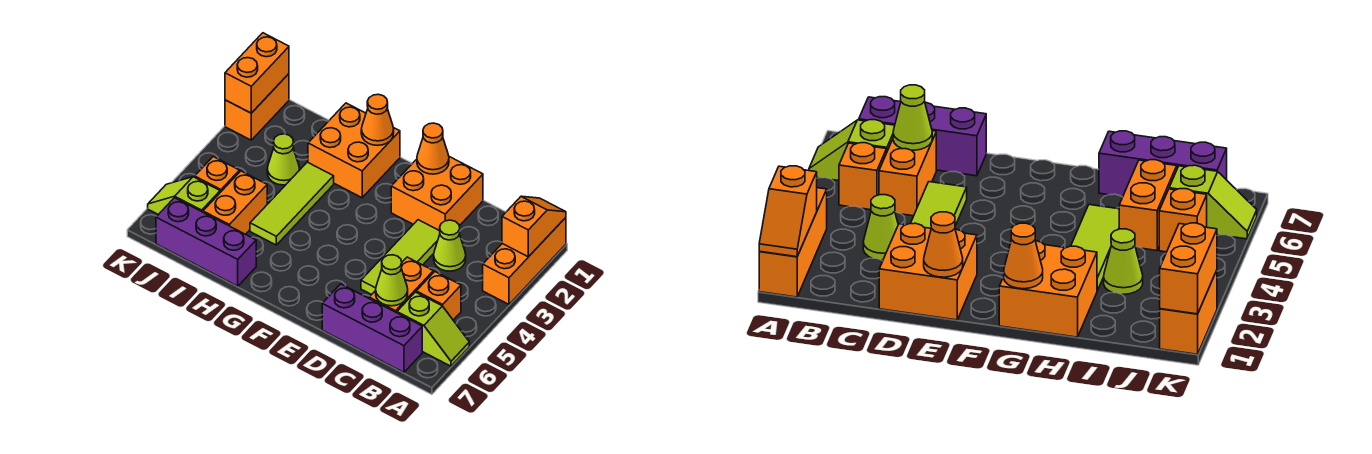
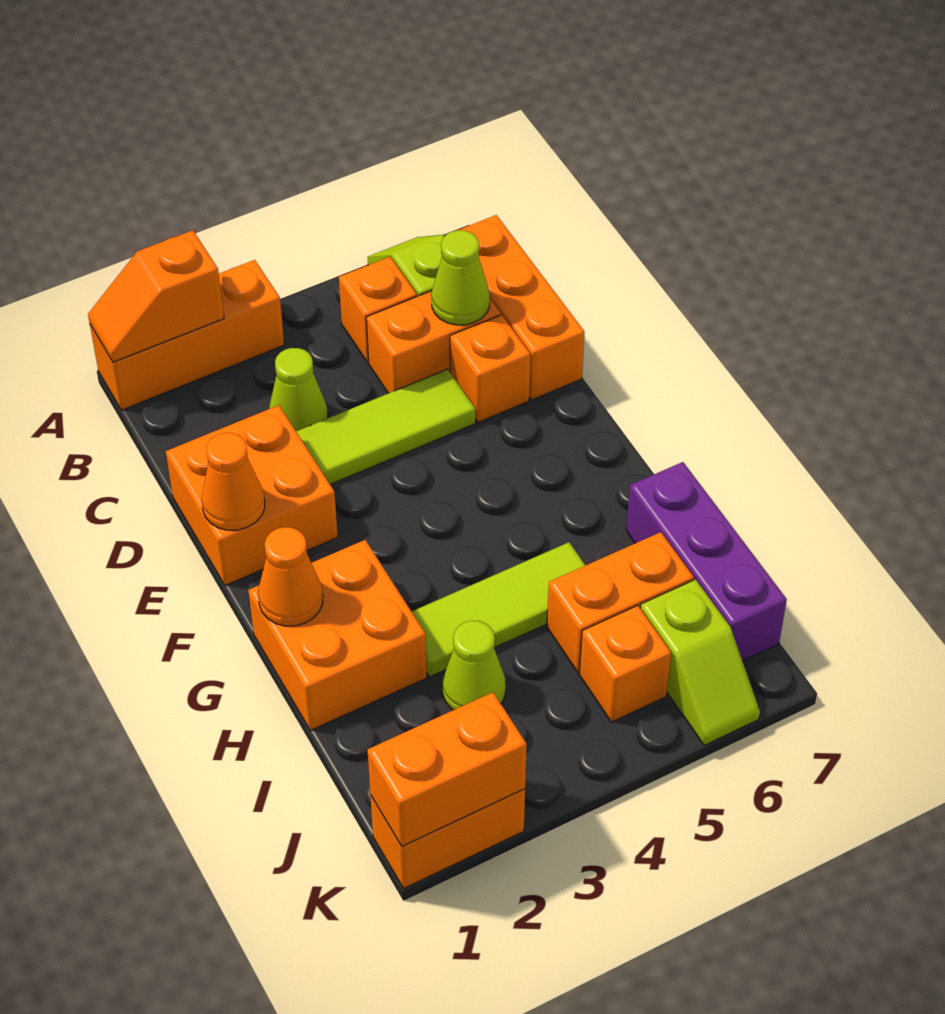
purple brick B7:D7 level 1 -> orange brick B7:D7 level 1
none -> orange brick D6 level 1

